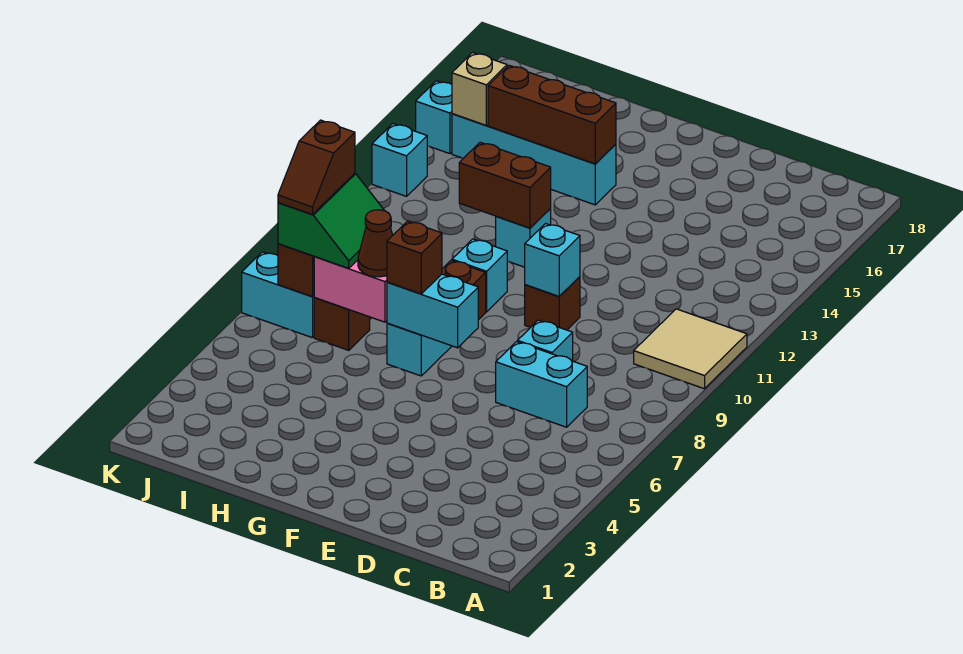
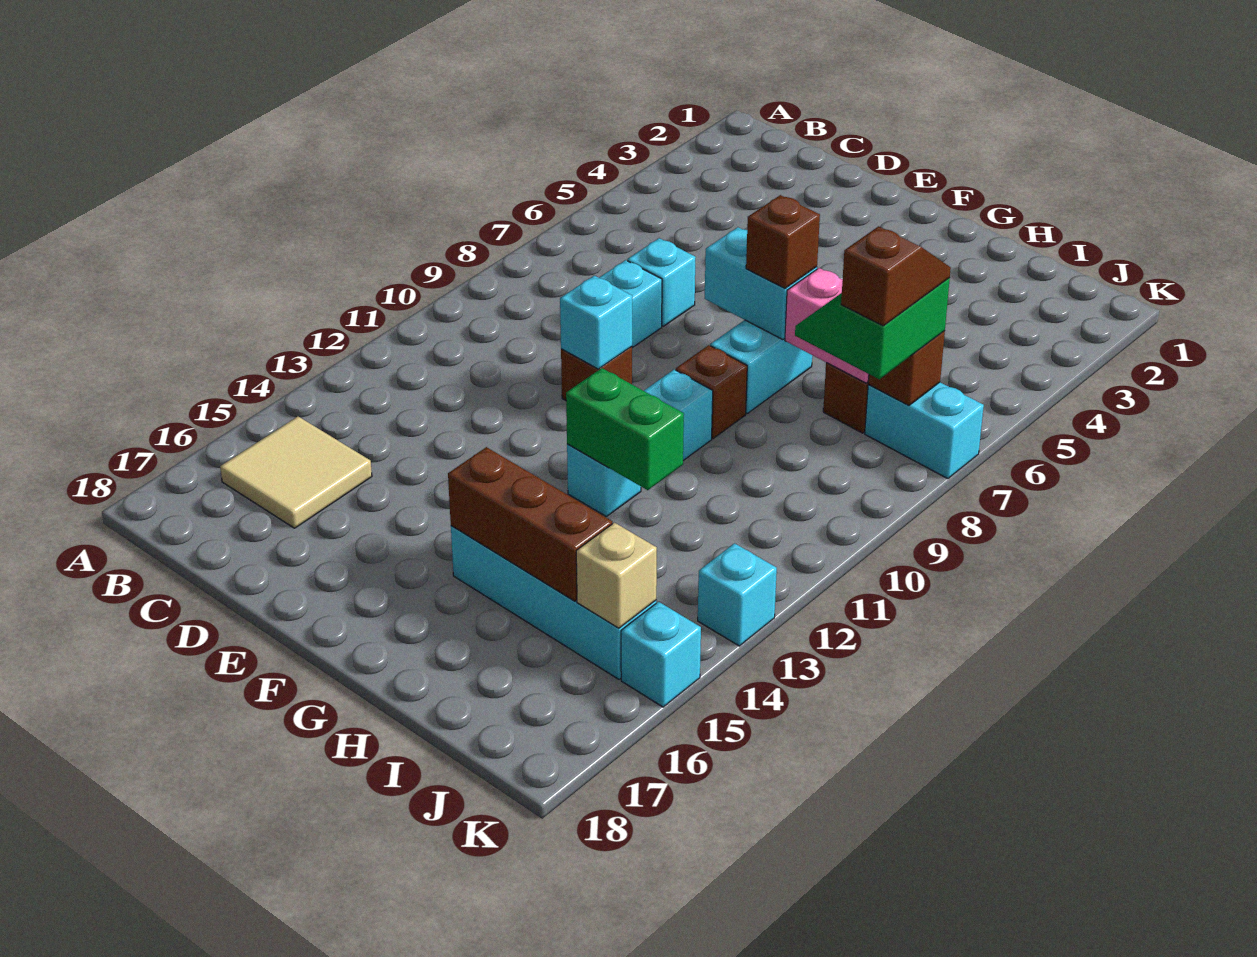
tan tile A10:B11 level 1 -> tan tile B15:C16 level 1
cyan brick C7:D7 level 1 -> cyan brick D7 level 1
brown brick G12:H12 level 2 -> green brick G12:H12 level 2
brown cone H7 level 3 -> none

